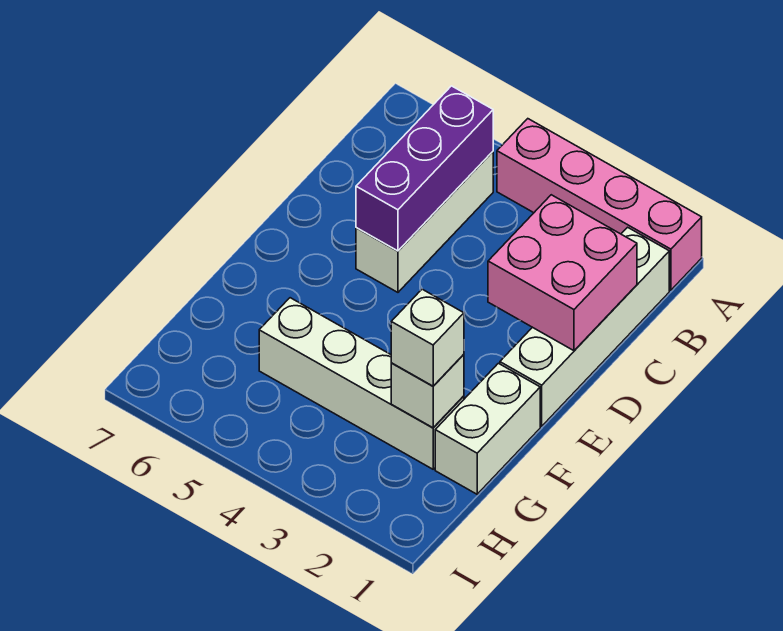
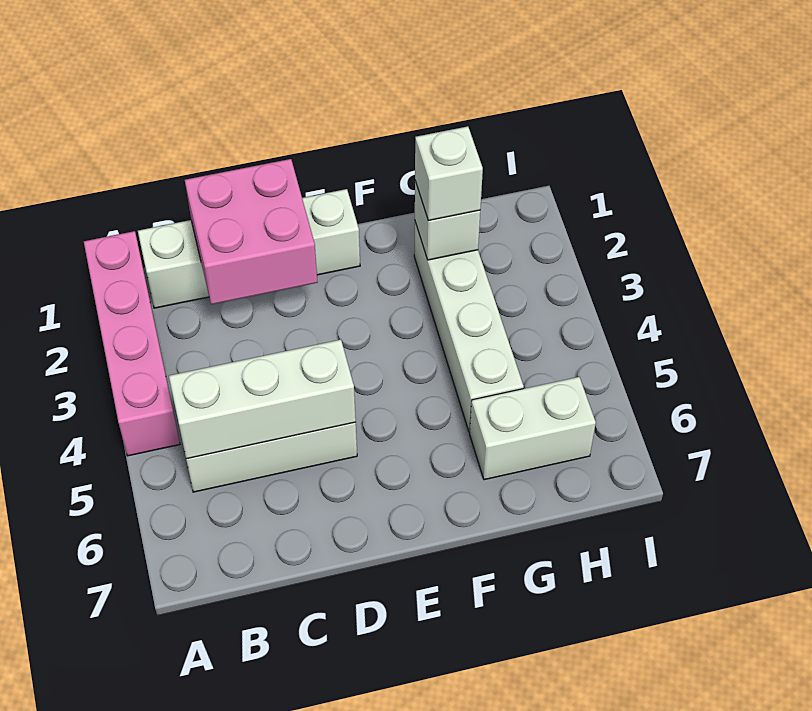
purple brick B5:D5 level 2 -> white brick B5:D5 level 2
white brick F1:G1 level 1 -> white brick G6:H6 level 1

